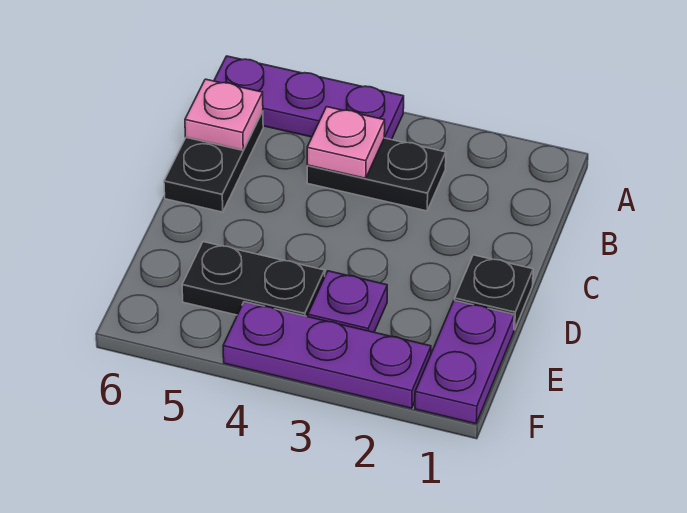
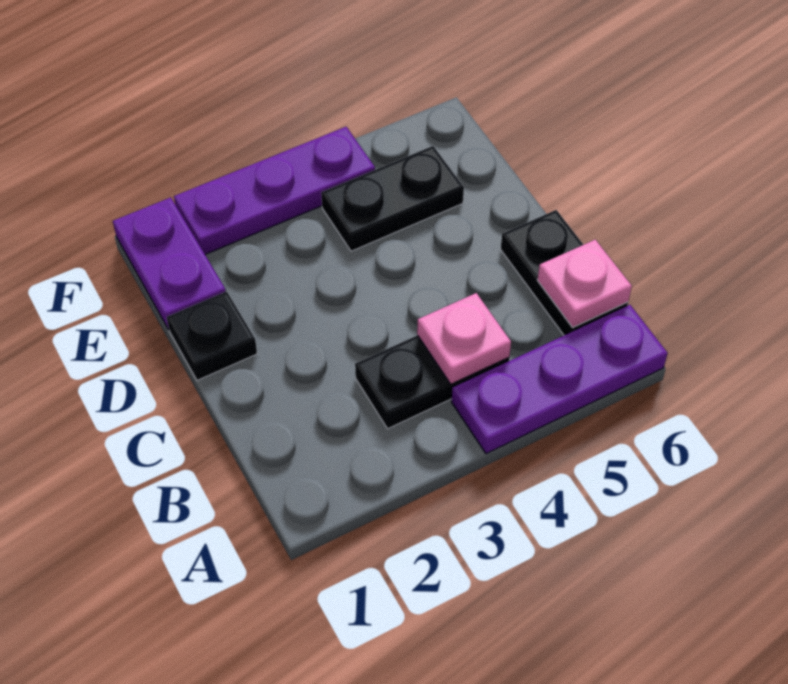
purple plate E3 level 1 -> none

